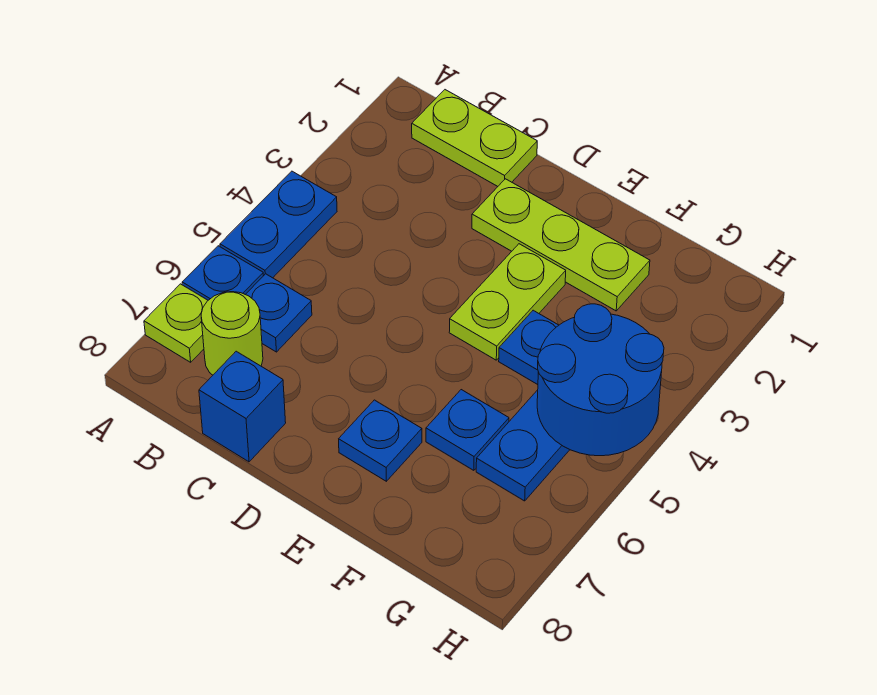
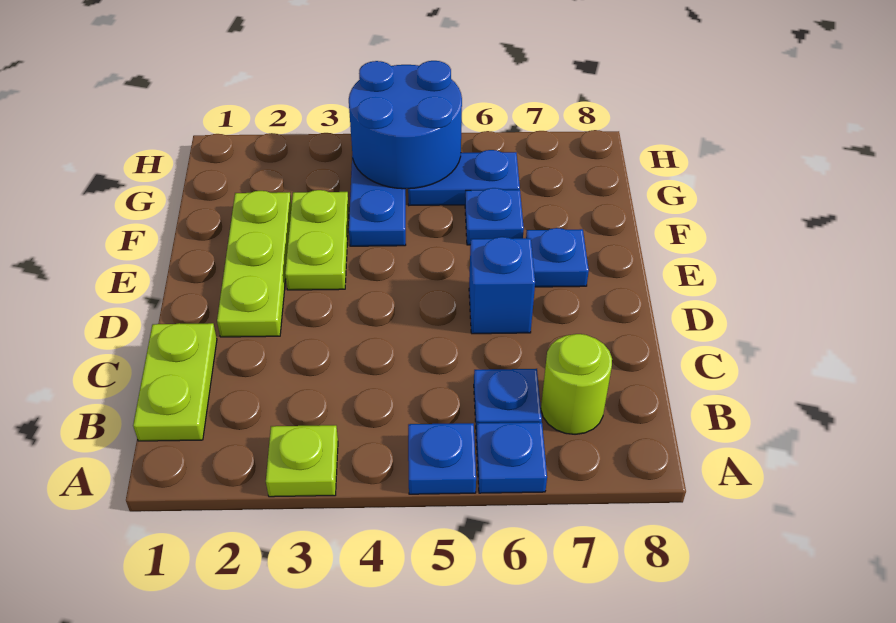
blue plate A4:A5 level 1 -> blue plate A5 level 1
lime plate A7 level 1 -> lime plate A3 level 1
blue brick C8 level 1 -> blue brick D6 level 1
lime plate E3:E4 level 1 -> lime plate E3:F3 level 1

